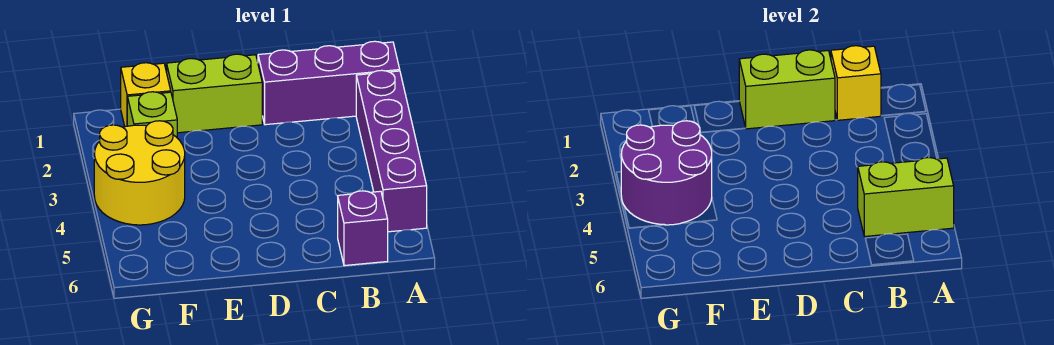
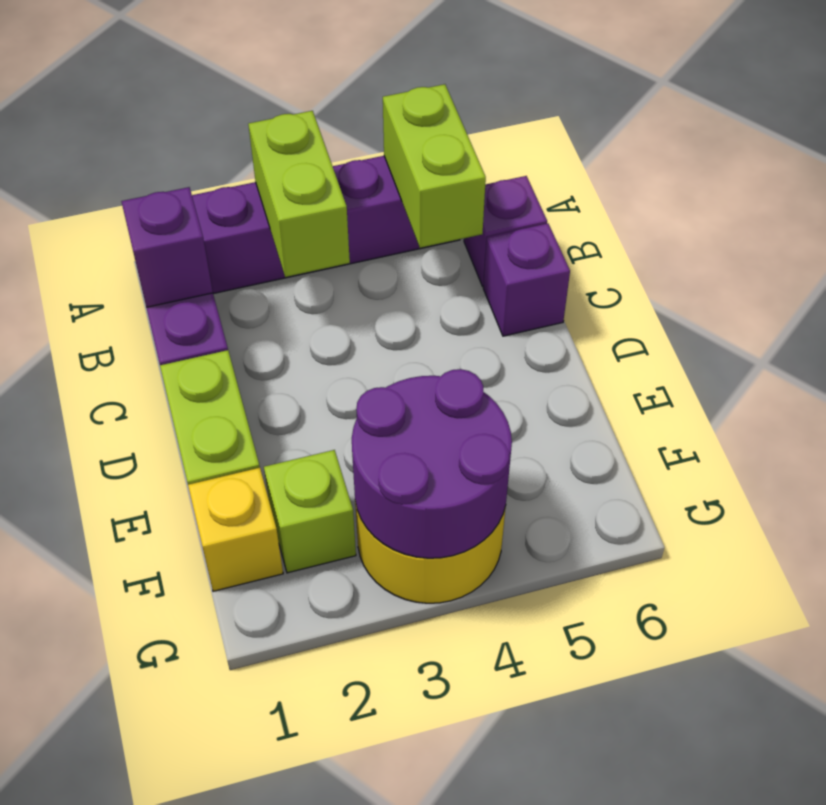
yellow brick B1 level 2 -> purple brick B1 level 2
lime brick C1:D1 level 2 -> lime brick A3:B3 level 2
none -> purple brick C6 level 1

